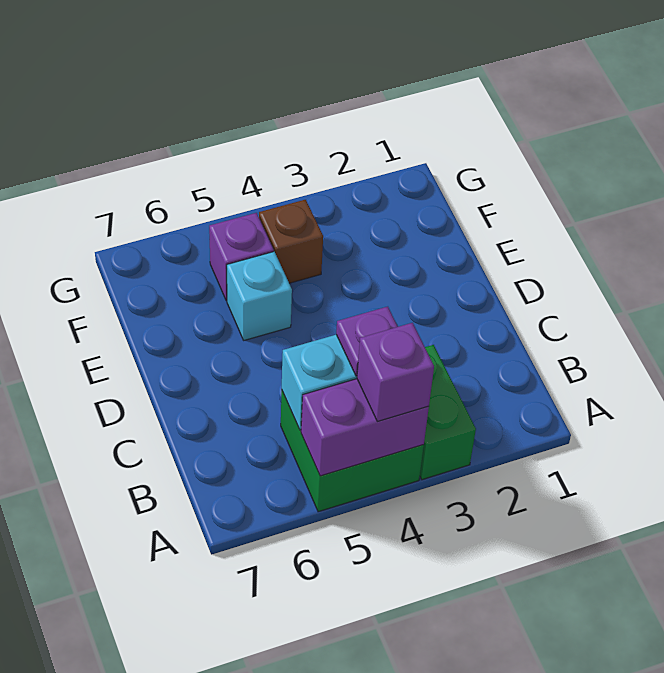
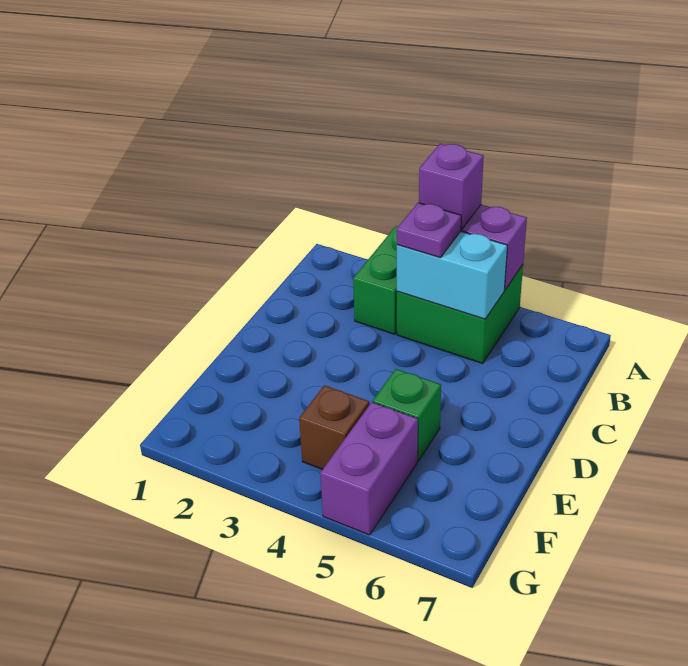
cyan brick E5 level 1 -> green brick E5 level 1
purple brick F5 level 1 -> purple brick F5:G5 level 1

